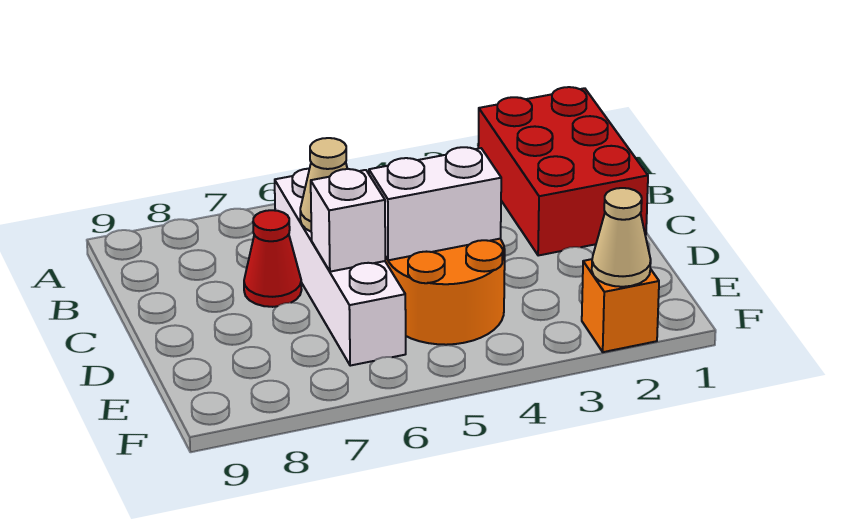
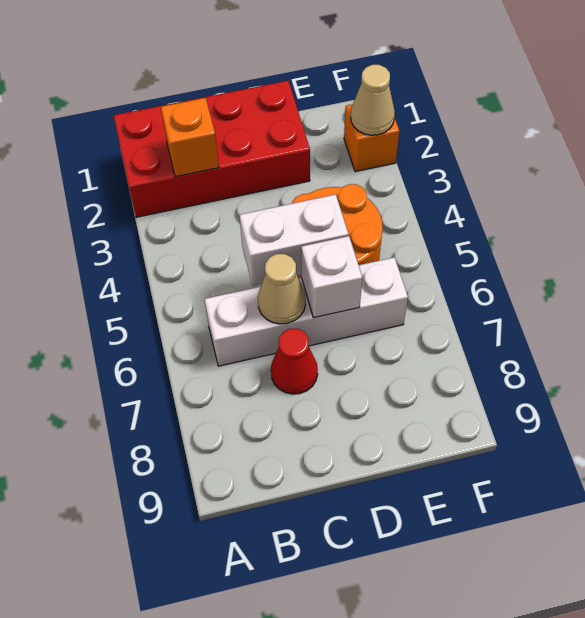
red brick A1:C2 level 1 -> red brick A1:D2 level 1
none -> orange brick B2 level 2
white brick D4:D5 level 2 -> white brick C5:D5 level 2

